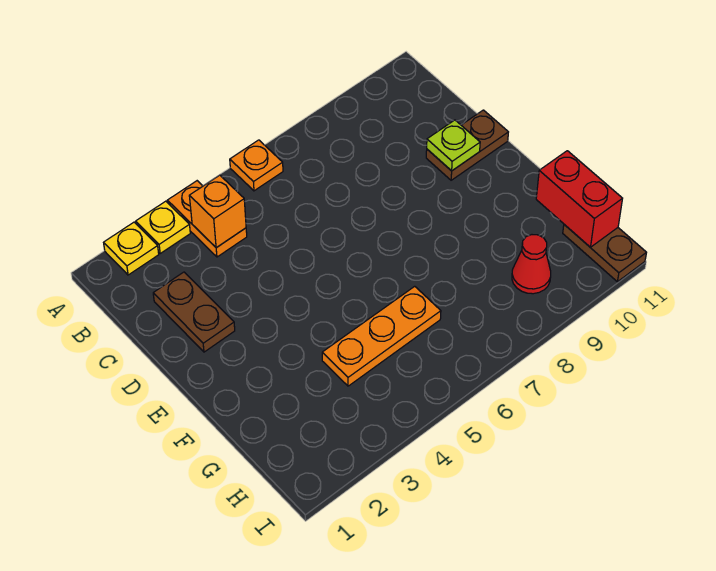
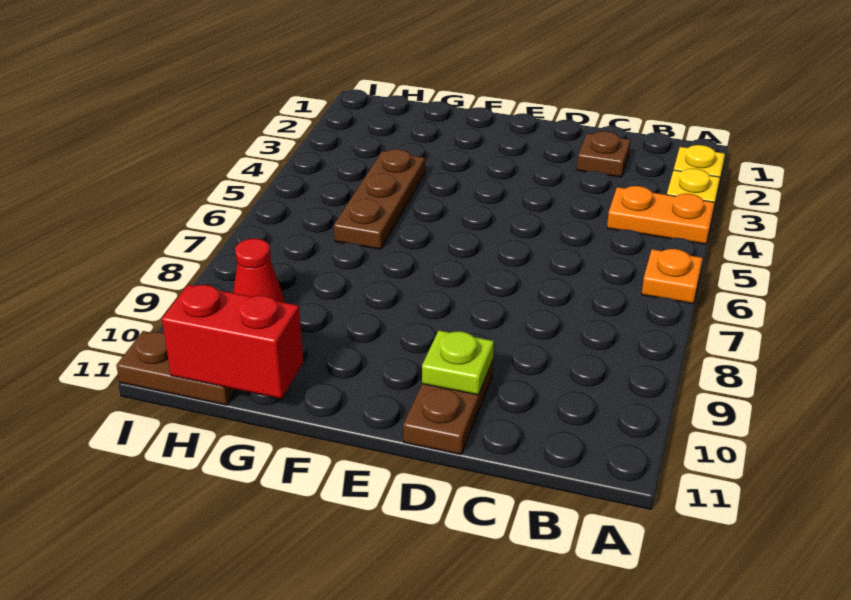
orange brick B4 level 2 -> none
brown plate C2:D2 level 1 -> brown plate C2 level 1
orange plate G4:G6 level 1 -> brown plate G4:G6 level 1

